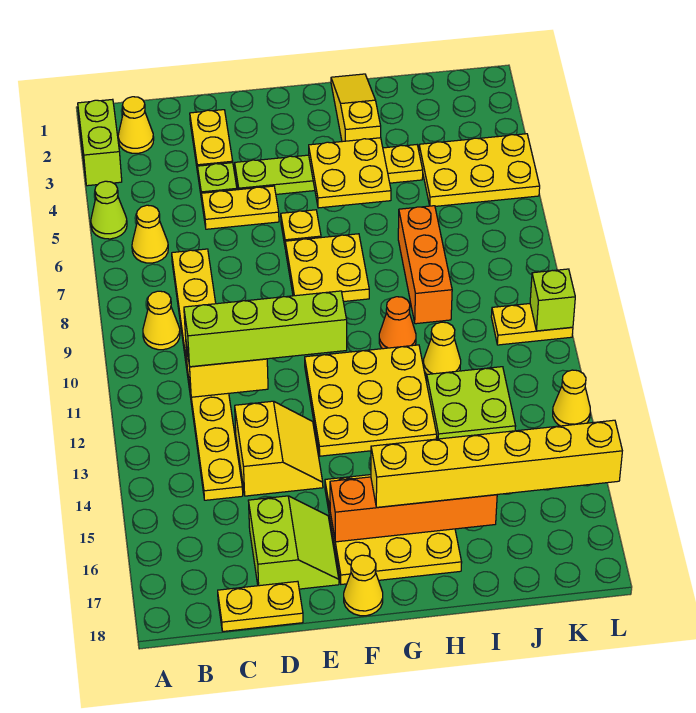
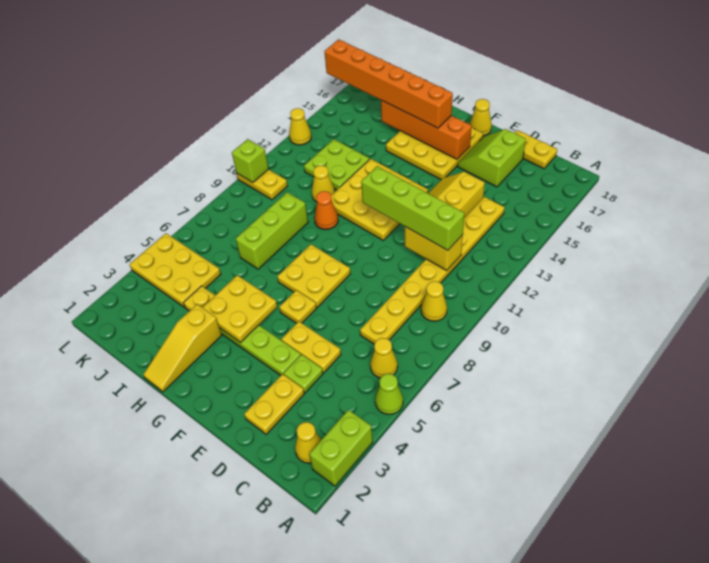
yellow brick G16:L16 level 3 -> orange brick G16:L16 level 3
orange brick I7:I9 level 1 -> lime brick I7:I9 level 1

